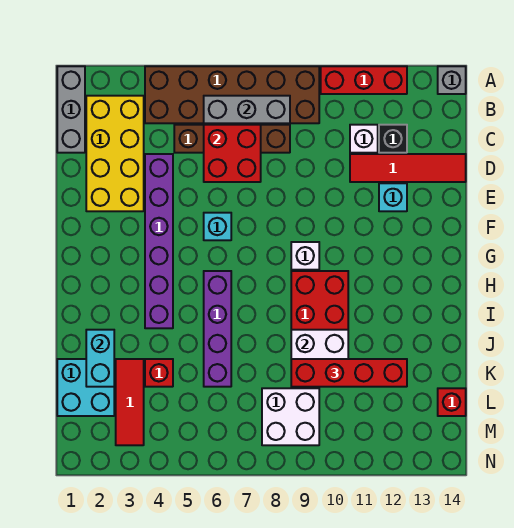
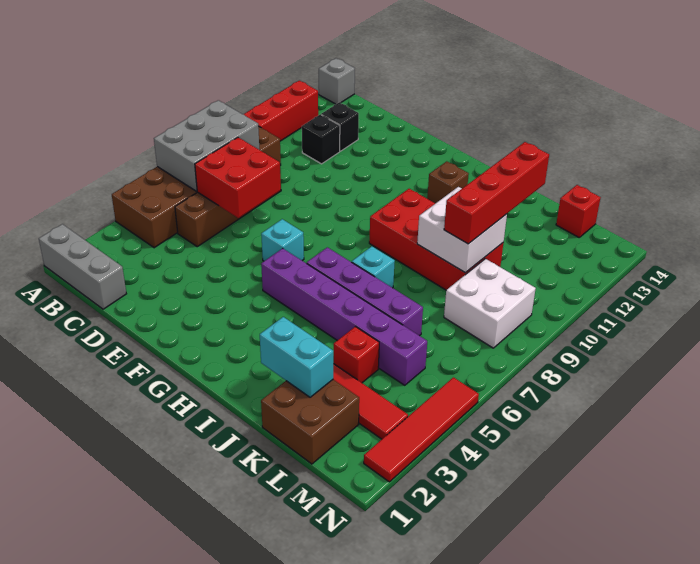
yellow brick B2:E3 level 1 -> none
grey brick B6:B8 level 2 -> grey brick A6:B8 level 2
white brick C11 level 1 -> black brick C11 level 1
purple brick D4:I4 level 1 -> purple brick G5:L5 level 1
red tile D11:D14 level 1 -> red tile N2:N5 level 1
cyan brick E12 level 1 -> cyan brick I7 level 1
white brick G9 level 1 -> none
none -> brown brick H12 level 1
cyan brick K1:L2 level 1 -> brown brick K1:L2 level 1

